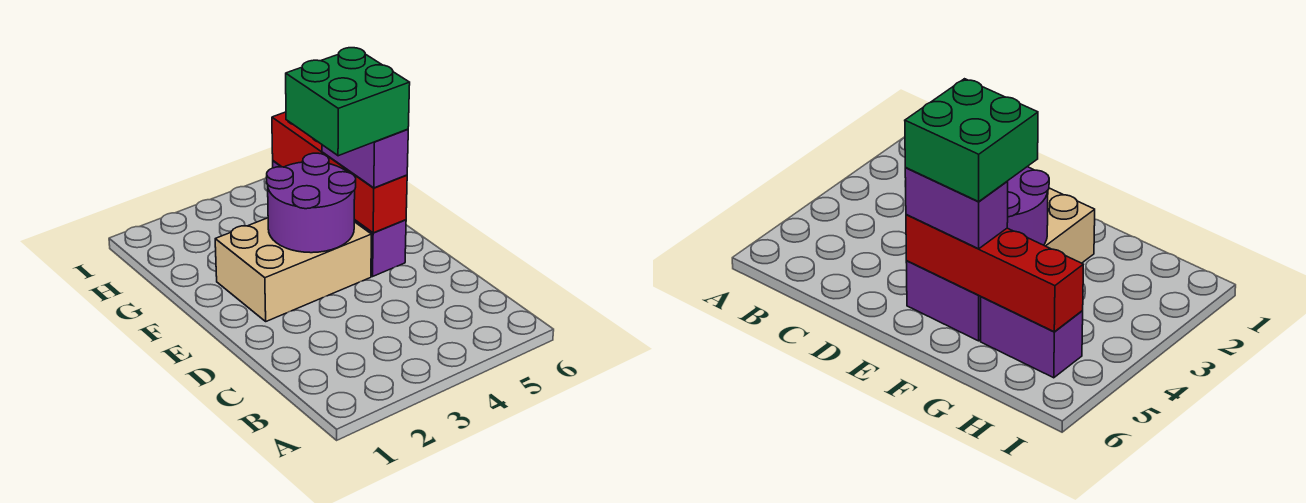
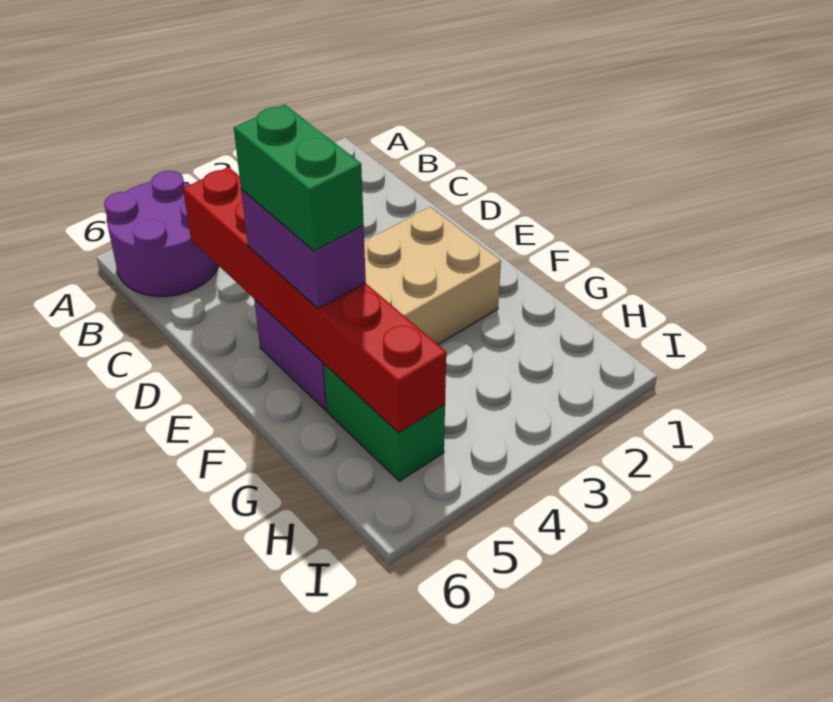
purple round brick E3:F4 level 2 -> purple round brick A5:B6 level 1
green brick E4:F5 level 4 -> green brick E5:F5 level 4
red brick E5:H5 level 2 -> red brick C5:H5 level 2
purple brick G5:H5 level 1 -> green brick G5:H5 level 1

